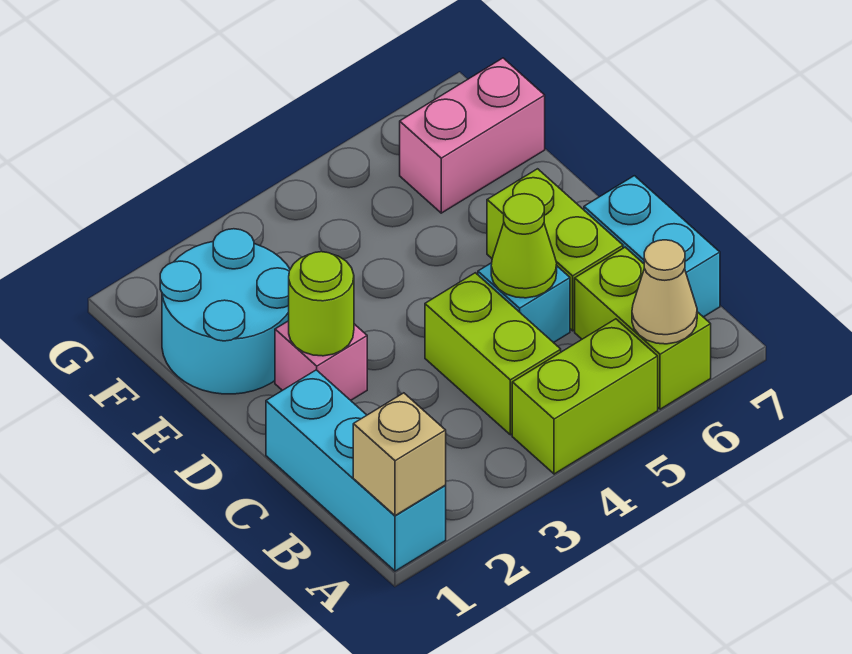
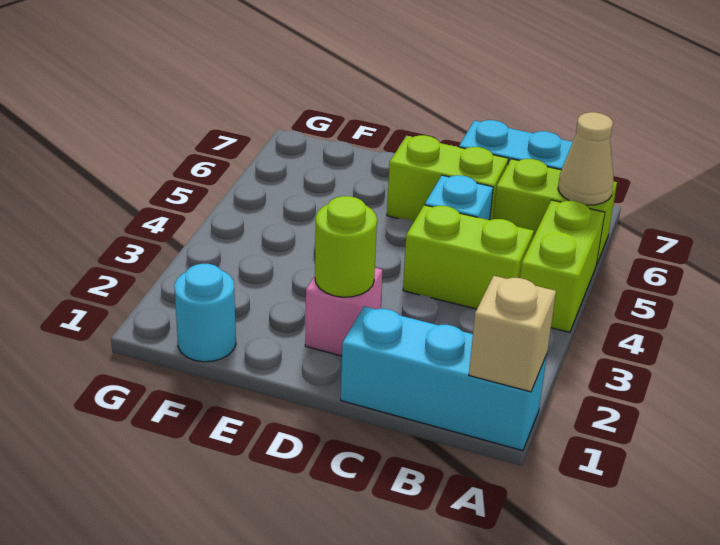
lime cone C5 level 2 -> none
cyan round brick E1:F2 level 1 -> cyan round brick F1 level 1
pink brick F6:F7 level 1 -> none

